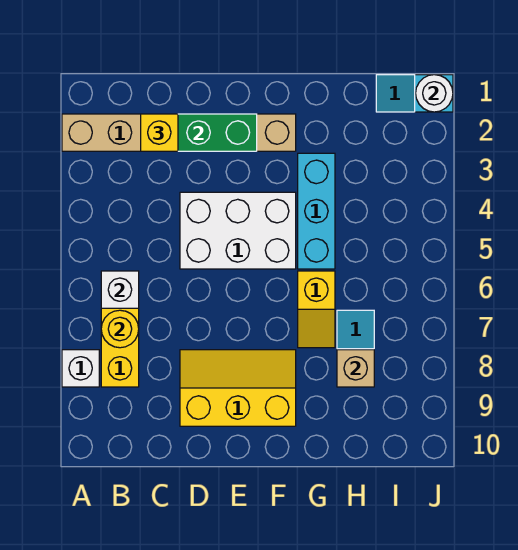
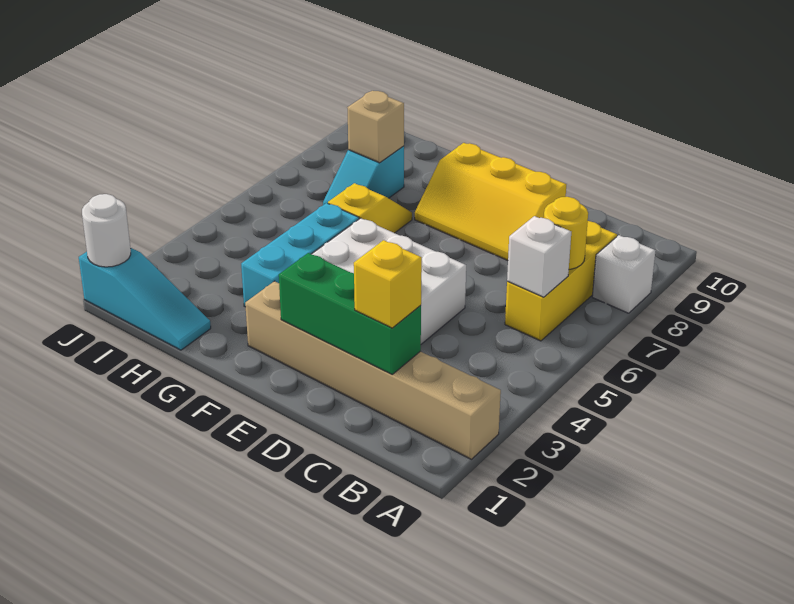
cyan slope I1:J1 level 1 top J -> cyan slope H1:J1 level 1 top J

